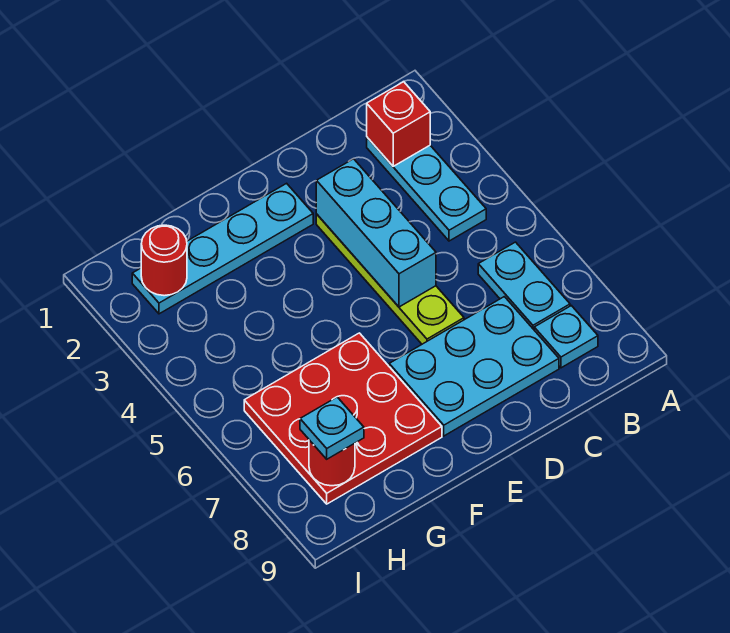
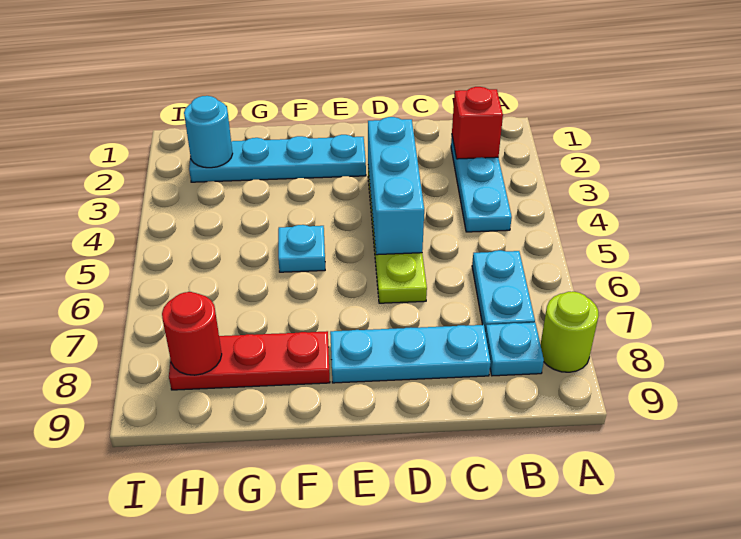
none -> lime round brick A8 level 1
cyan plate C7:E8 level 1 -> cyan plate C8:E8 level 1
red plate F6:H8 level 1 -> red plate F8:H8 level 1
red round brick H2 level 2 -> cyan round brick H2 level 2
cyan plate H8 level 3 -> cyan plate F5 level 1

